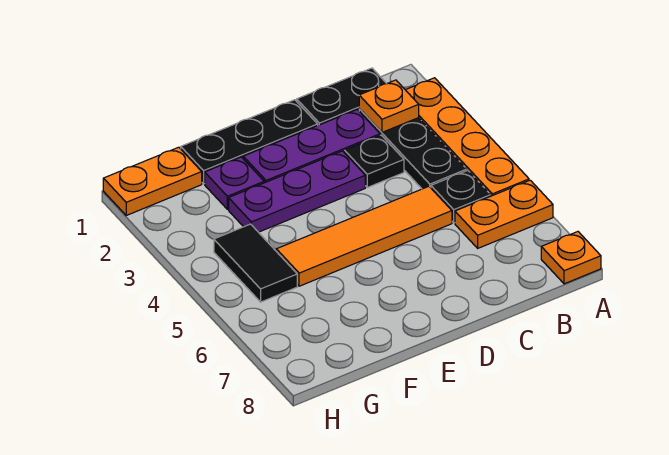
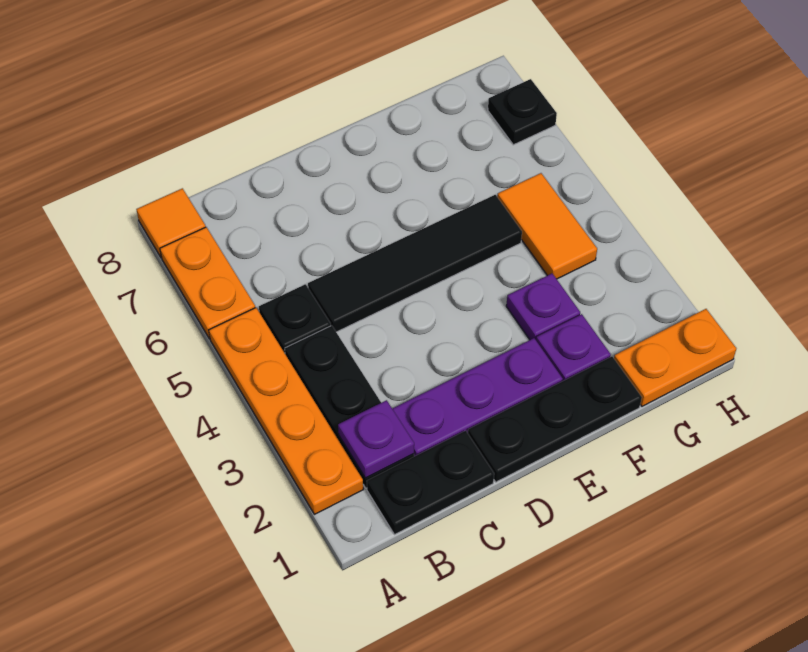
orange plate A6:B6 level 1 -> orange plate A6:A7 level 1
orange plate A8 level 1 -> orange tile A8 level 1
orange plate B2 level 2 -> purple plate B2 level 2
black plate C3 level 1 -> black plate H7 level 1
orange tile C5:F5 level 1 -> black tile C5:F5 level 1
purple plate D3:F3 level 1 -> purple plate F3 level 1
black tile G4:G5 level 1 -> orange tile G4:G5 level 1

